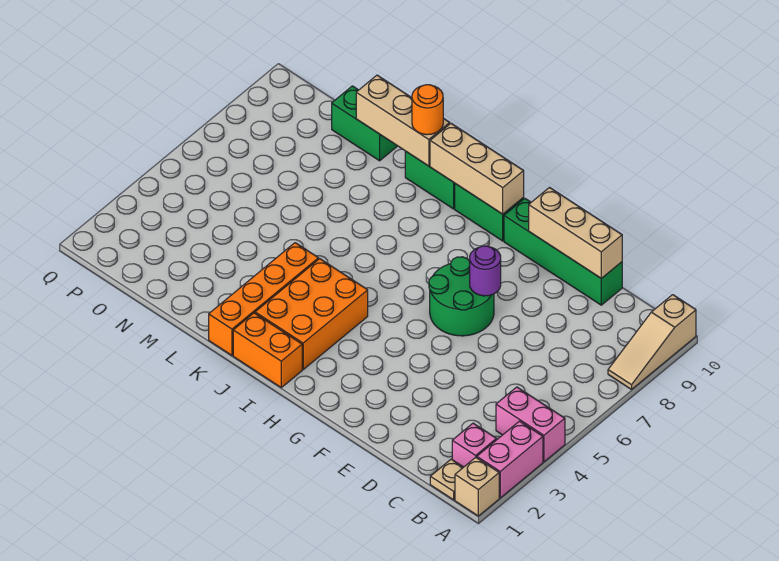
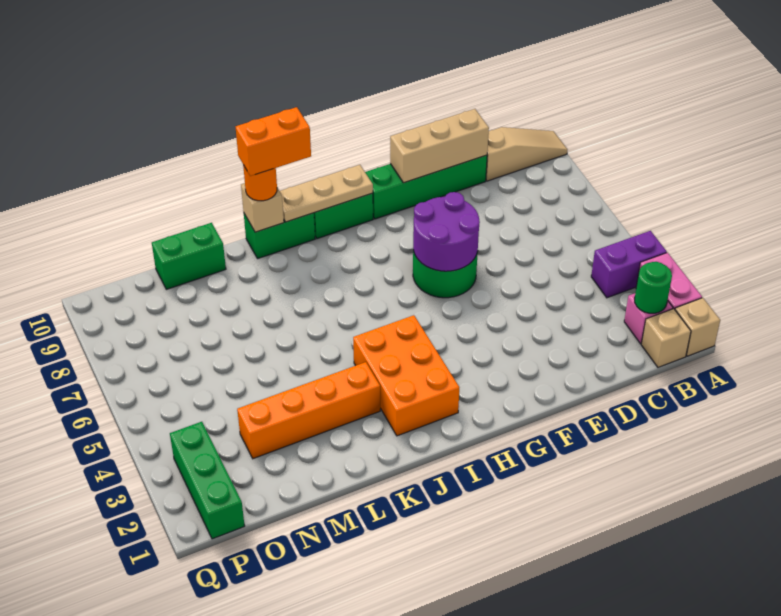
pink brick A4:B4 level 1 -> purple brick A4:B4 level 1
tan slope A8:A10 level 1 top 10 -> tan slope A10:C10 level 1 top C
tan plate B1 level 1 -> tan brick B1 level 1
none -> green round brick B2 level 2
purple round brick F7 level 2 -> purple round brick F6:G7 level 2
tan brick H10:J10 level 2 -> tan plate H10:J10 level 2
orange brick I1:J1 level 1 -> orange brick J10:K10 level 4
orange brick K1:K4 level 1 -> orange brick K3:N3 level 1
tan brick K10:M10 level 2 -> tan brick K10 level 2
none -> green brick P1:P3 level 1

